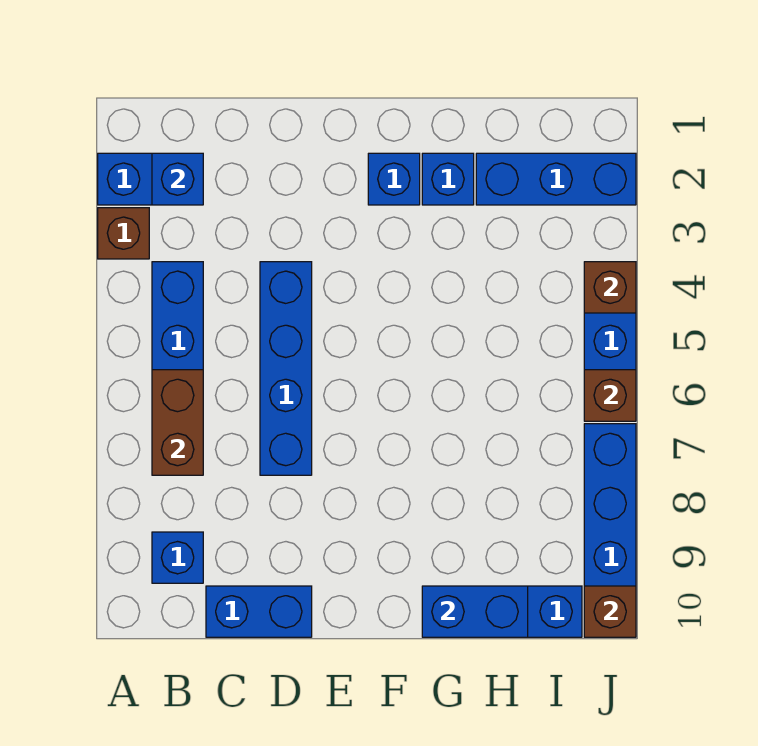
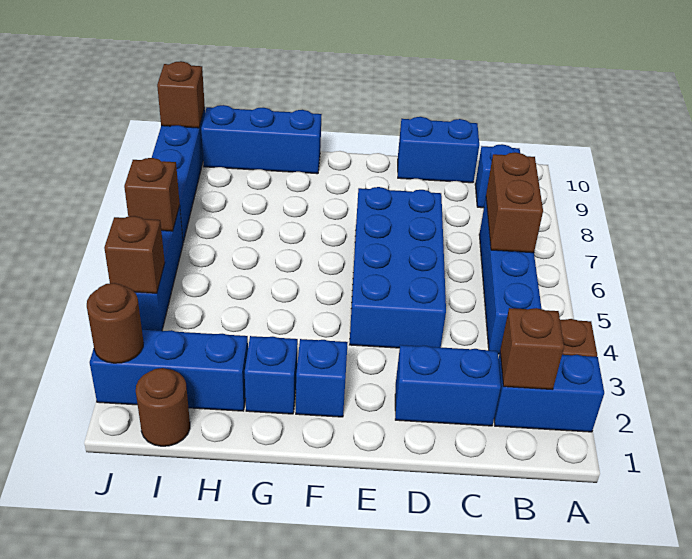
blue brick B2 level 2 -> brown brick B2 level 2
blue brick D4:D7 level 1 -> blue brick D4:E7 level 1
blue brick G10:H10 level 2 -> blue brick C2:D2 level 1
none -> brown round brick I1 level 1
none -> brown round brick J2 level 2

